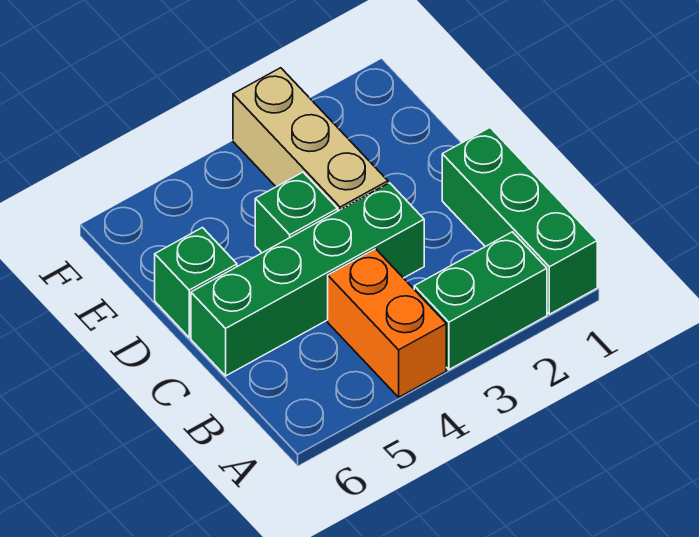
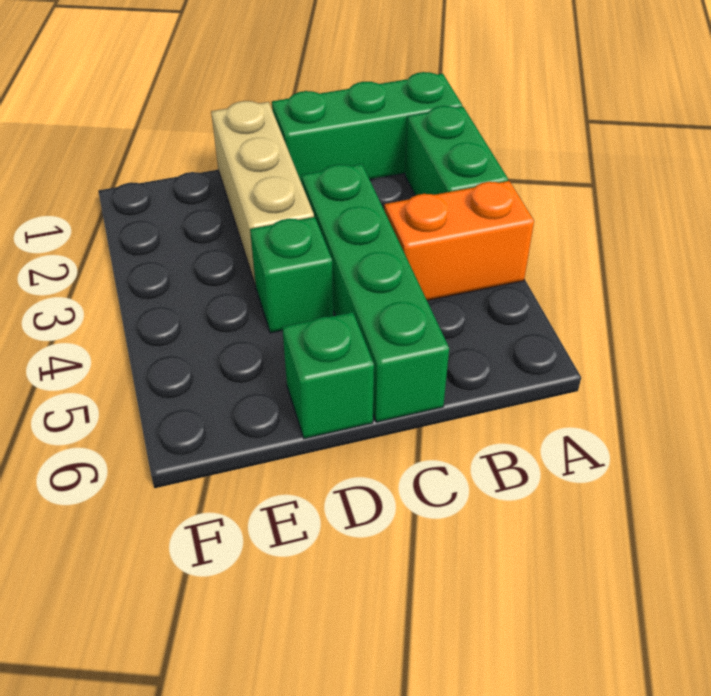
tan brick D3:F3 level 1 -> tan brick D1:D3 level 1

